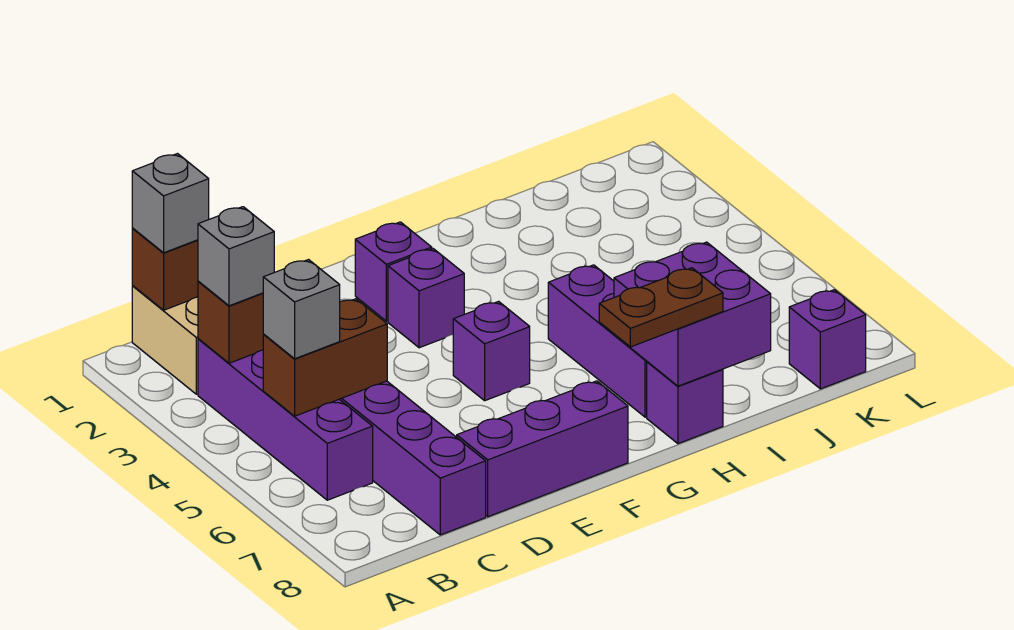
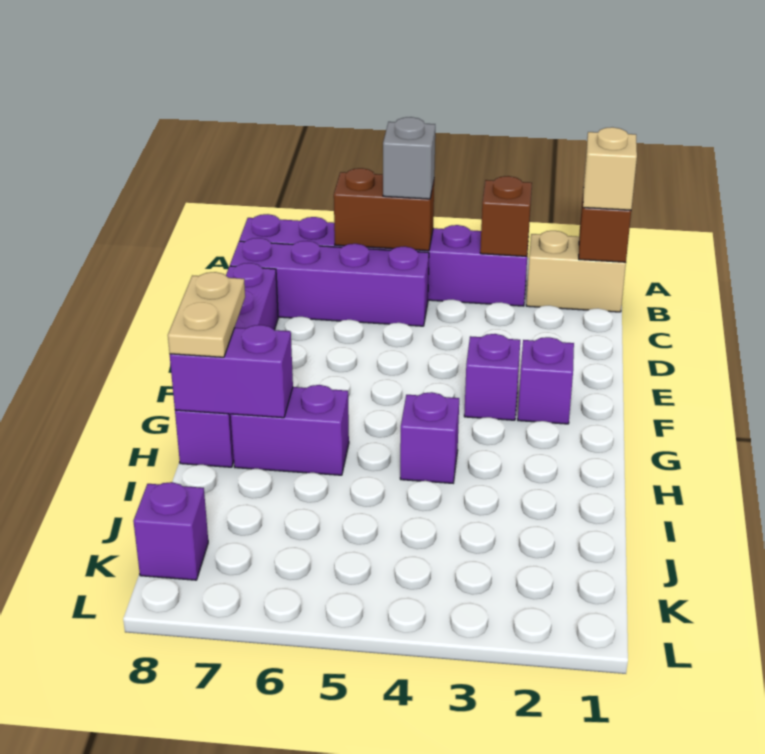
grey brick B1 level 3 -> tan brick B1 level 3
purple brick B3:B6 level 1 -> purple brick B3:B8 level 1
grey brick B3 level 3 -> none
brown brick B5:C5 level 2 -> brown brick B5:B6 level 2
purple brick F5 level 1 -> purple brick H4 level 1
brown plate G8:H8 level 3 -> tan plate G8:H8 level 3
purple brick H5:H7 level 1 -> purple brick H6:H7 level 1
purple brick H7:I8 level 2 -> purple brick H7:H8 level 2

